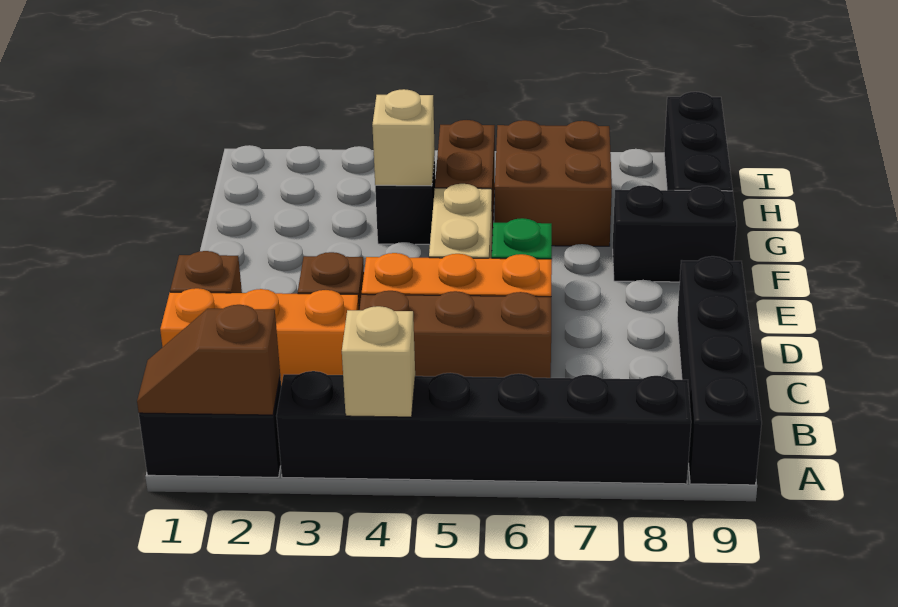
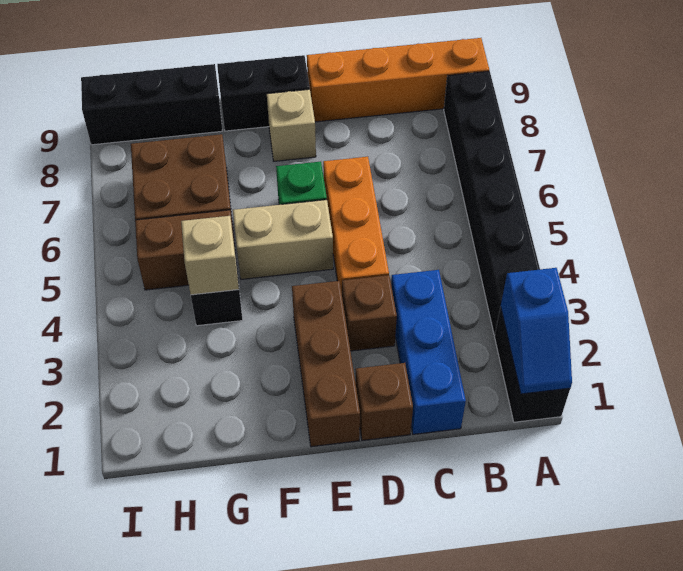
brown slope A1:A2 level 2 top 2 -> blue slope A1:A2 level 2 top 2
tan brick A4 level 2 -> tan brick E8 level 1
black brick A9:D9 level 1 -> orange brick A9:D9 level 1
orange brick C1:C3 level 1 -> blue brick C1:C3 level 1
brown brick C4:C6 level 1 -> brown brick E1:E3 level 1
black brick F8:F9 level 1 -> black brick E9:F9 level 1

